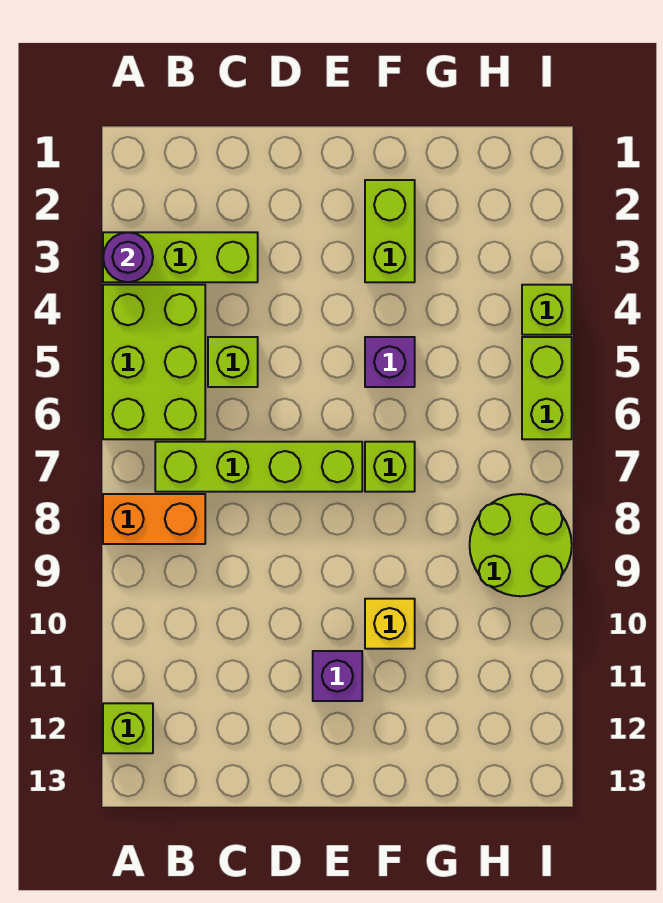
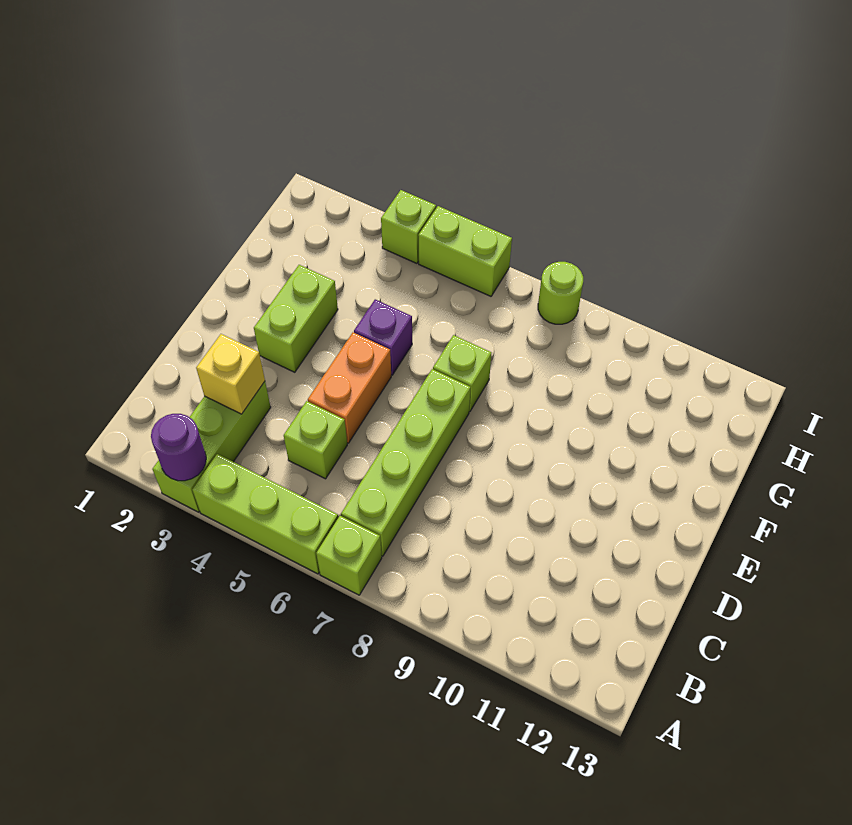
lime brick A4:B6 level 1 -> lime brick A4:A6 level 1
orange brick A8:B8 level 1 -> orange brick D5:E5 level 1
lime brick A12 level 1 -> lime brick A7 level 1
purple brick E11 level 1 -> none
lime brick F2:F3 level 1 -> lime brick E3:F3 level 1
yellow brick F10 level 1 -> yellow brick C3 level 2
lime round brick H8:I9 level 1 -> lime round brick I8 level 1

